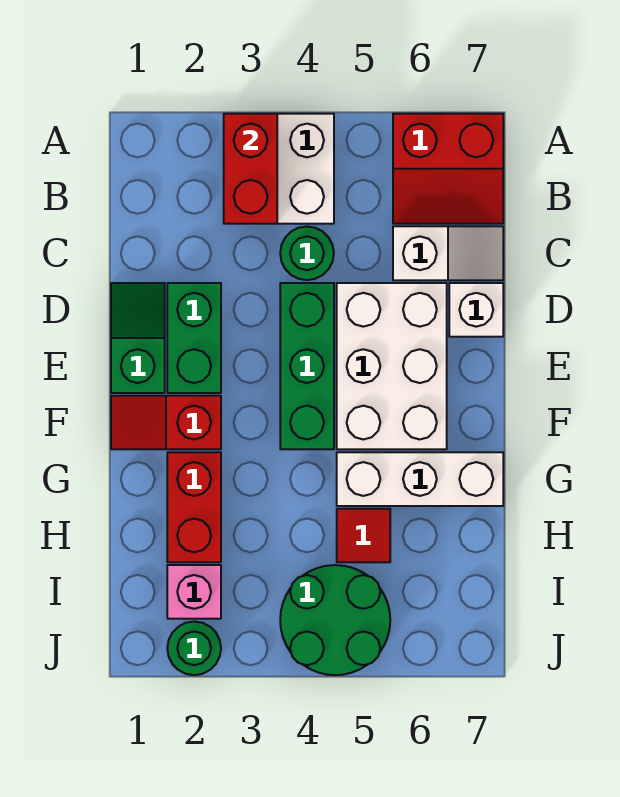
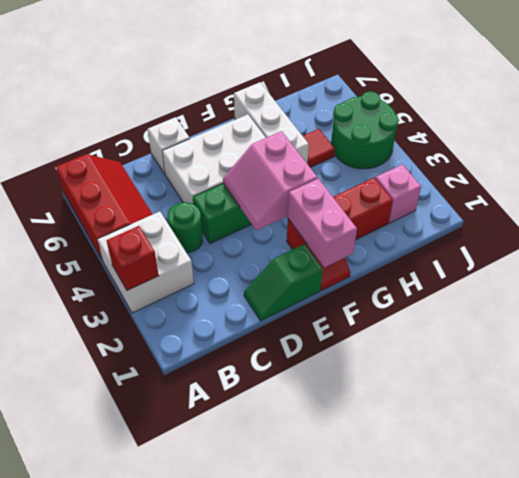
red brick A3:B3 level 2 -> red brick A3 level 2
red slope A6:B7 level 1 top A -> red slope A5:B7 level 1 top A
white slope C6:C7 level 1 top 6 -> none
green brick D2:E2 level 1 -> none
none -> pink slope E3:F4 level 2 top F
none -> pink brick F1:F2 level 2
green round brick J2 level 1 -> none

